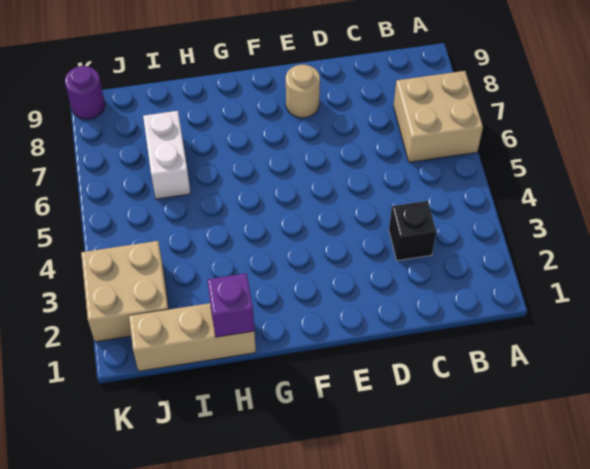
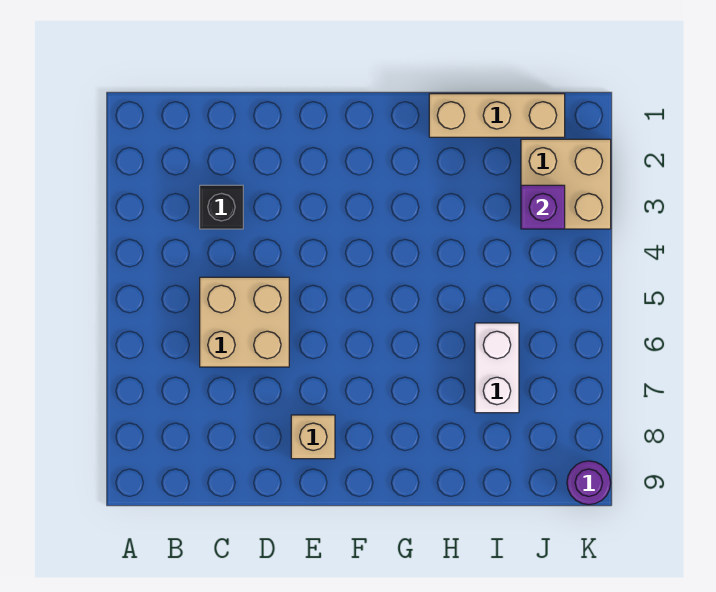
tan brick A6:B7 level 1 -> tan brick C5:D6 level 1
tan round brick E8 level 1 -> tan brick E8 level 1
purple brick H1 level 2 -> purple brick J3 level 2

